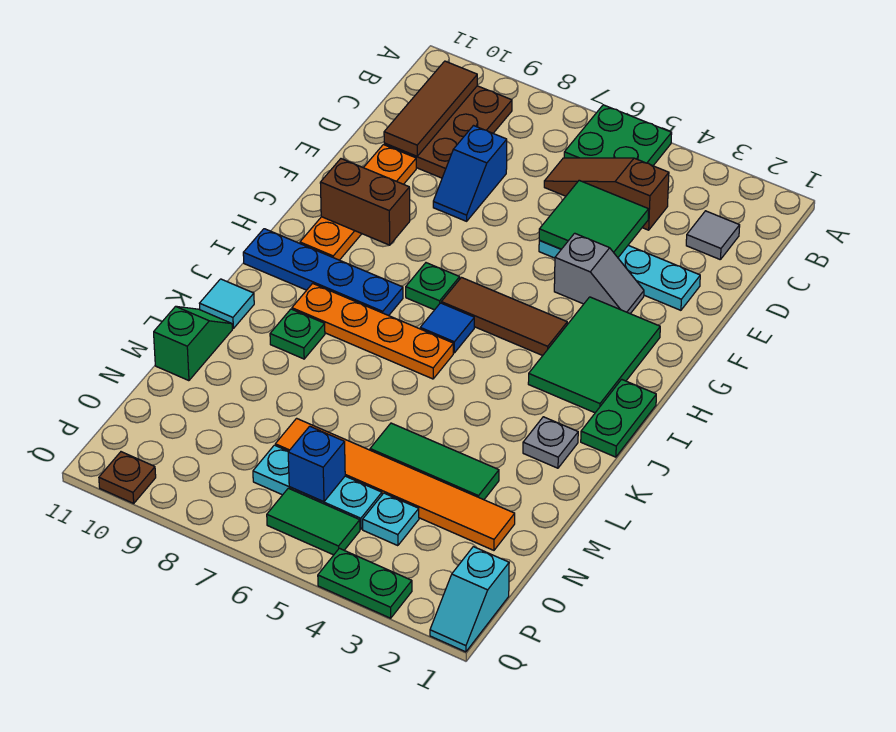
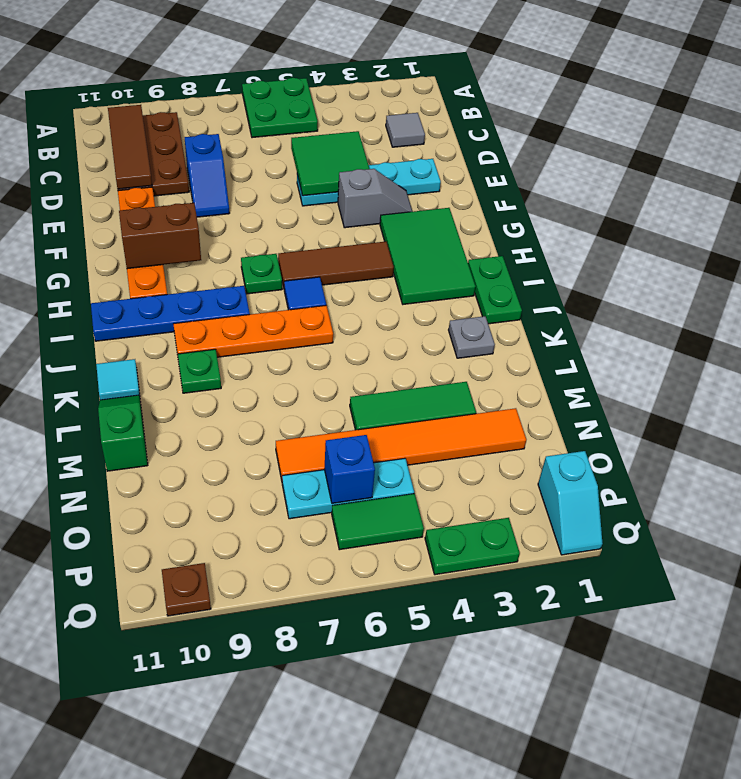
brown slope C4:C6 level 1 top 4 -> none
cyan plate O4 level 1 -> none

